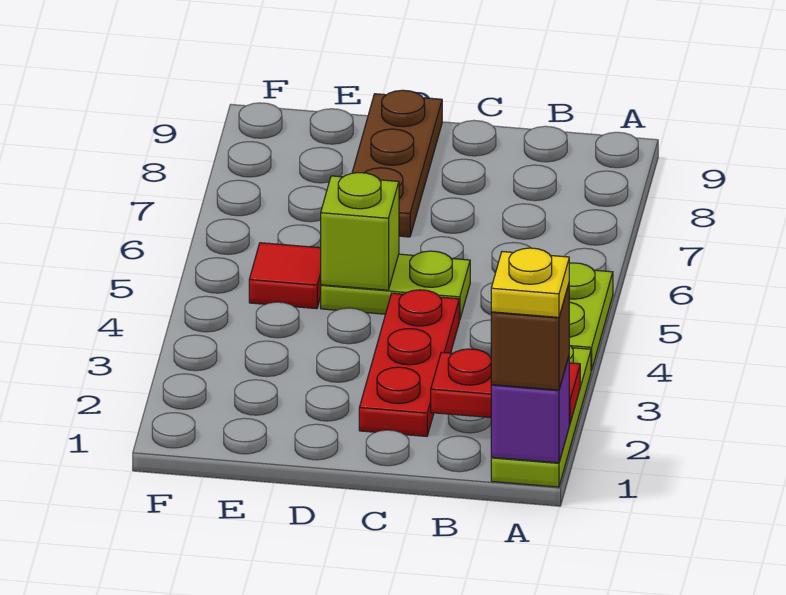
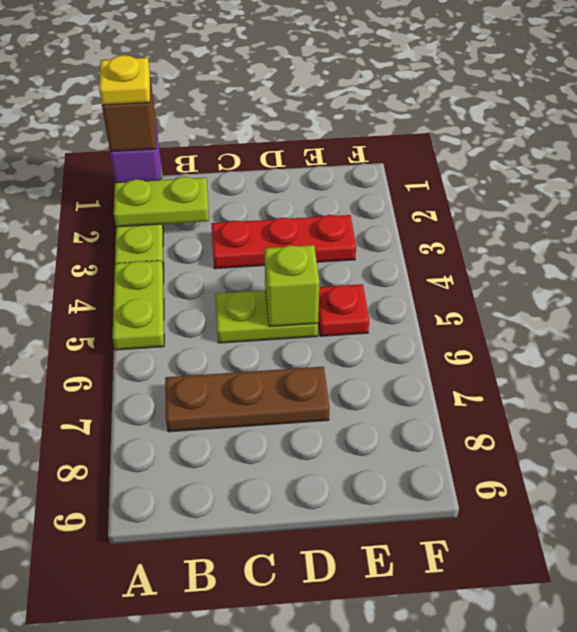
red plate A2:B2 level 2 -> lime plate A2:B2 level 2
red plate C2:C4 level 1 -> red plate C3:E3 level 1
brown plate D7:D9 level 1 -> brown plate B7:D7 level 1
red tile E5 level 1 -> red plate E5 level 1

